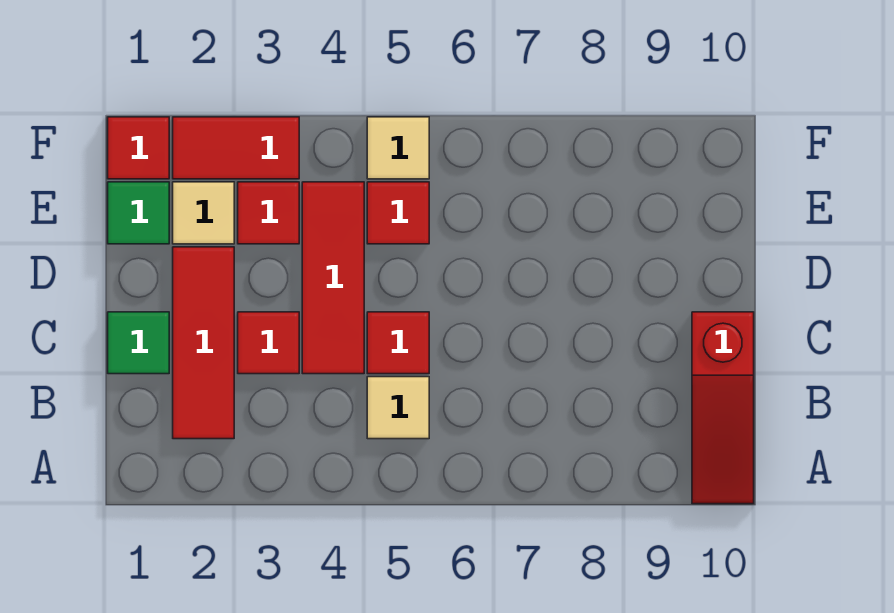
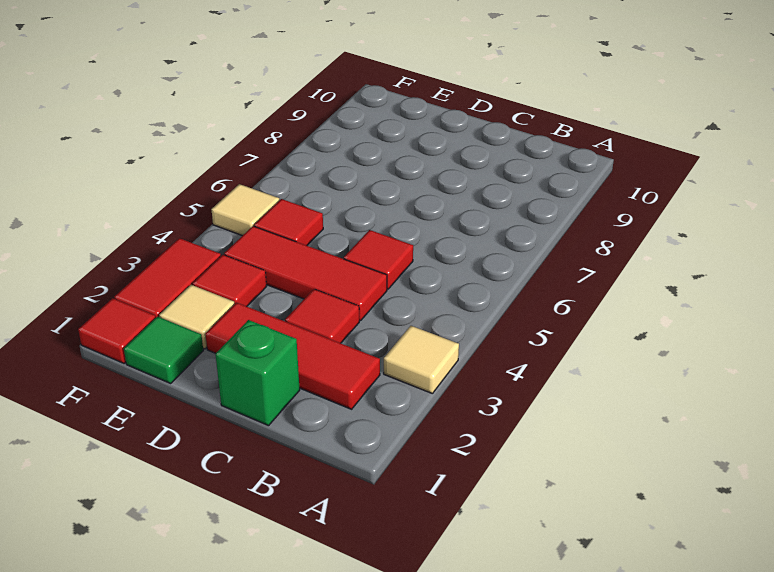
red slope A10:C10 level 1 top C -> none
tan tile B5 level 1 -> tan tile A3 level 1
green tile C1 level 1 -> green brick C1 level 1

